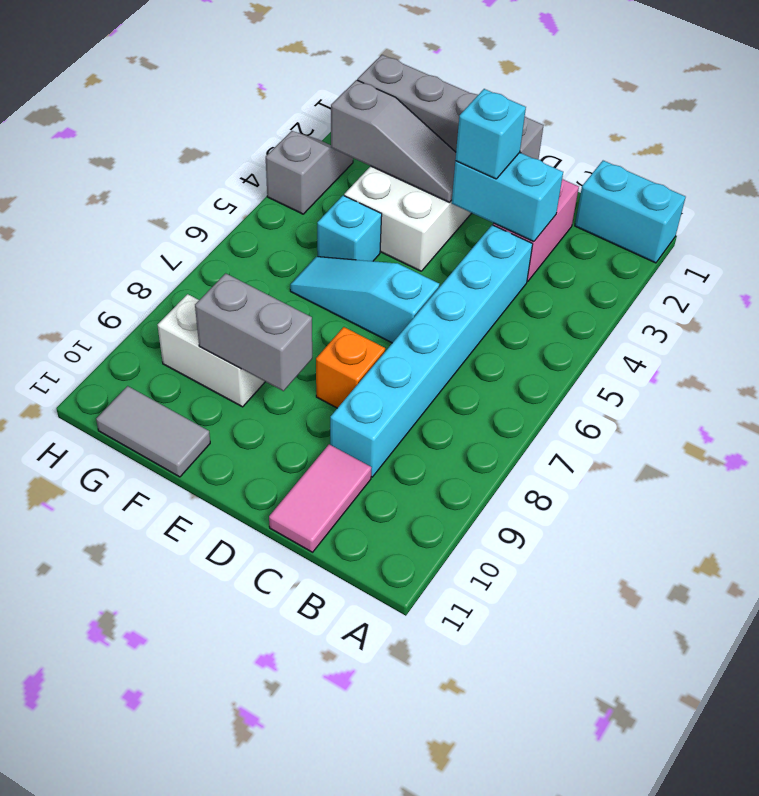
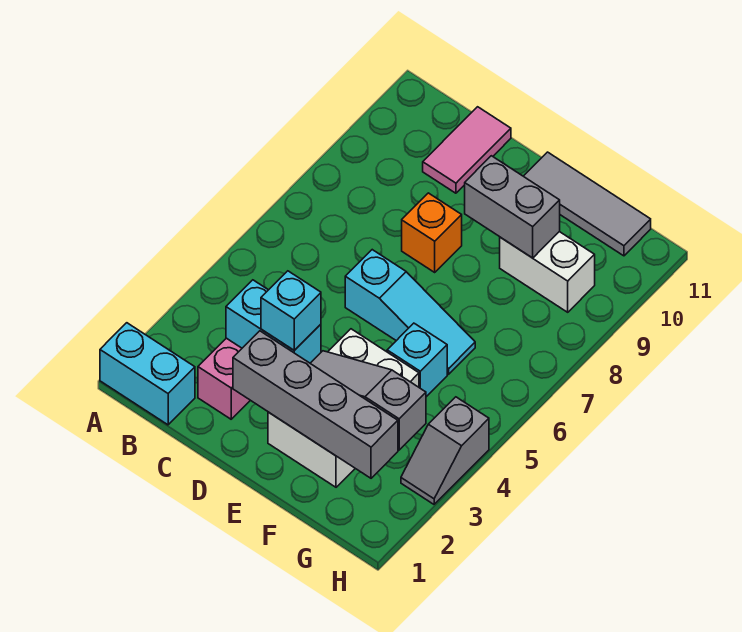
cyan brick C4:C9 level 1 -> none
grey tile F11:G11 level 1 -> grey tile E11:G11 level 1

